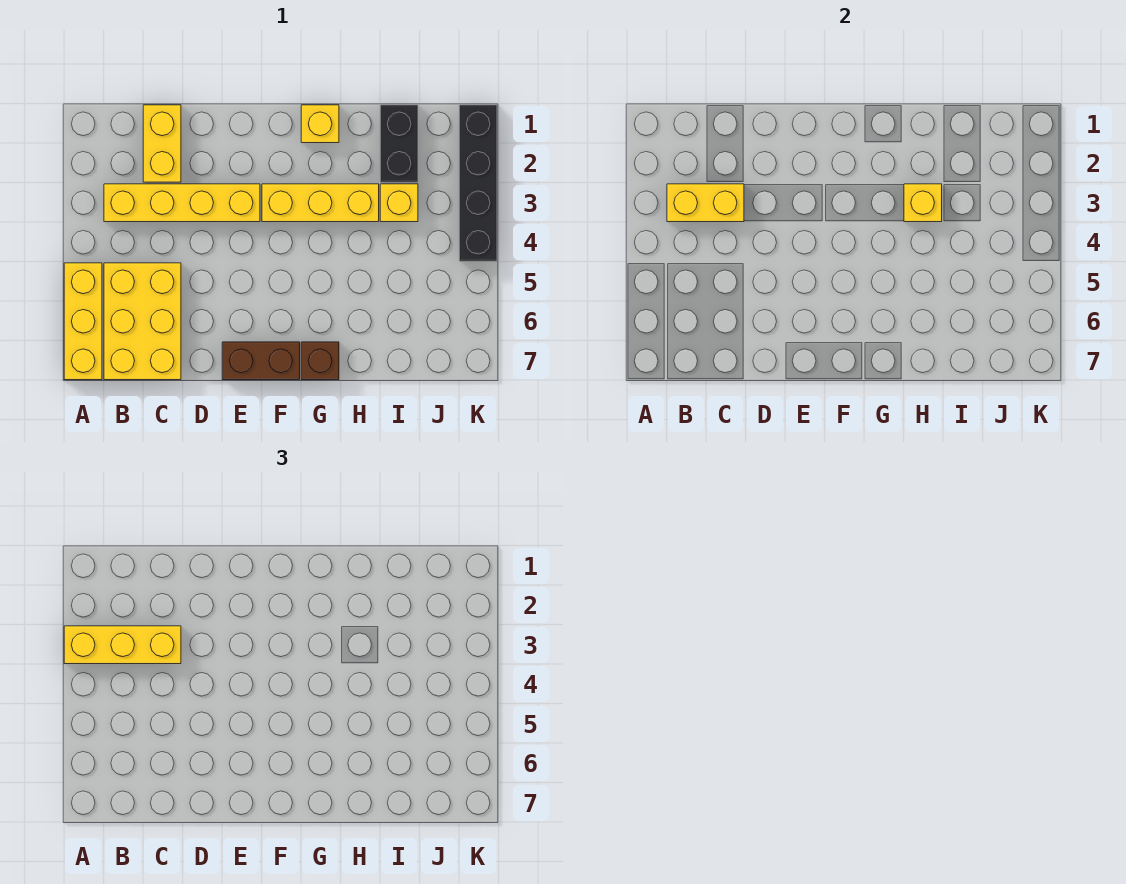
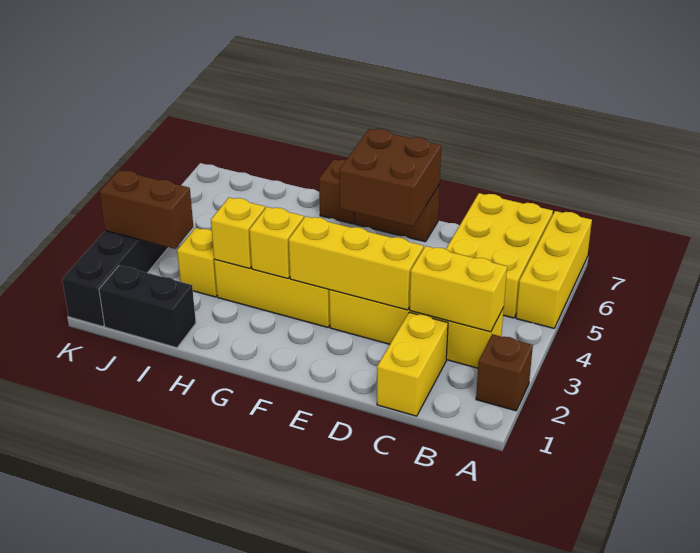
none -> brown brick A2 level 1
yellow brick A3:C3 level 3 -> yellow brick D3:F3 level 2
none -> brown brick E6:F7 level 2
yellow brick G1 level 1 -> yellow brick G3 level 2
black brick I1:I2 level 1 -> black brick I1:J1 level 1
none -> brown brick J3:K3 level 2

